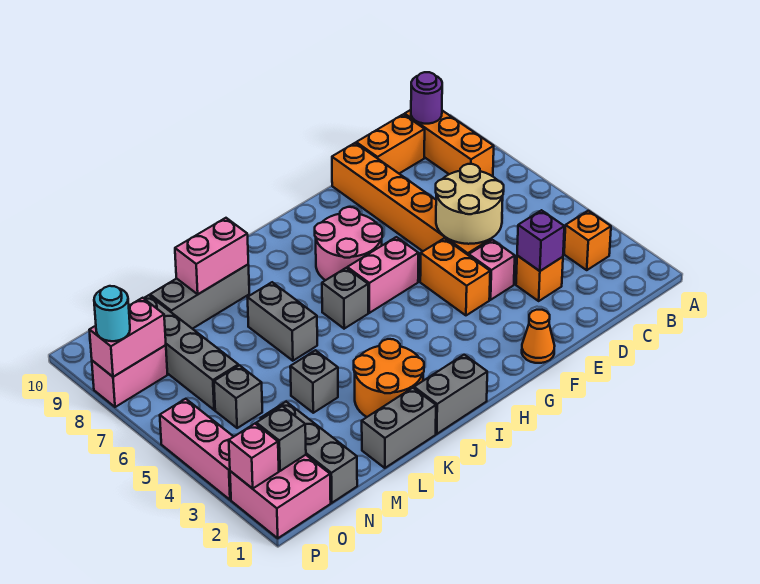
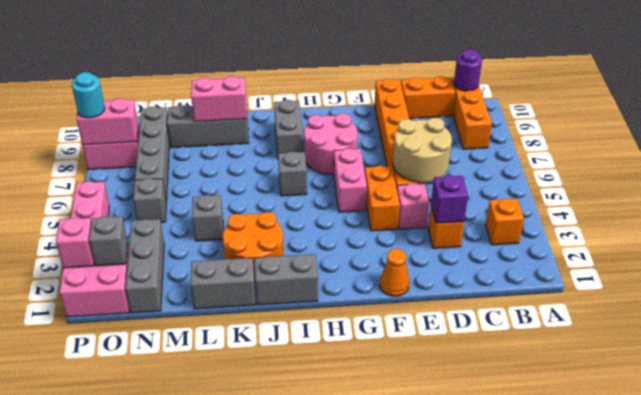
pink brick G6:H6 level 1 -> pink brick G5:G6 level 1
grey brick K6:K7 level 1 -> grey brick I8:I9 level 1

